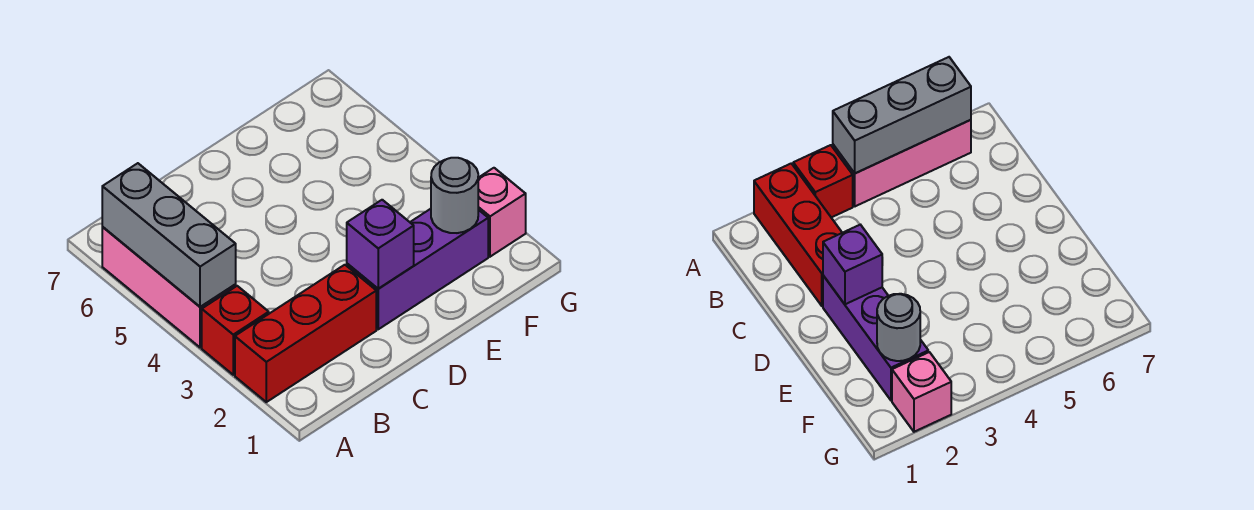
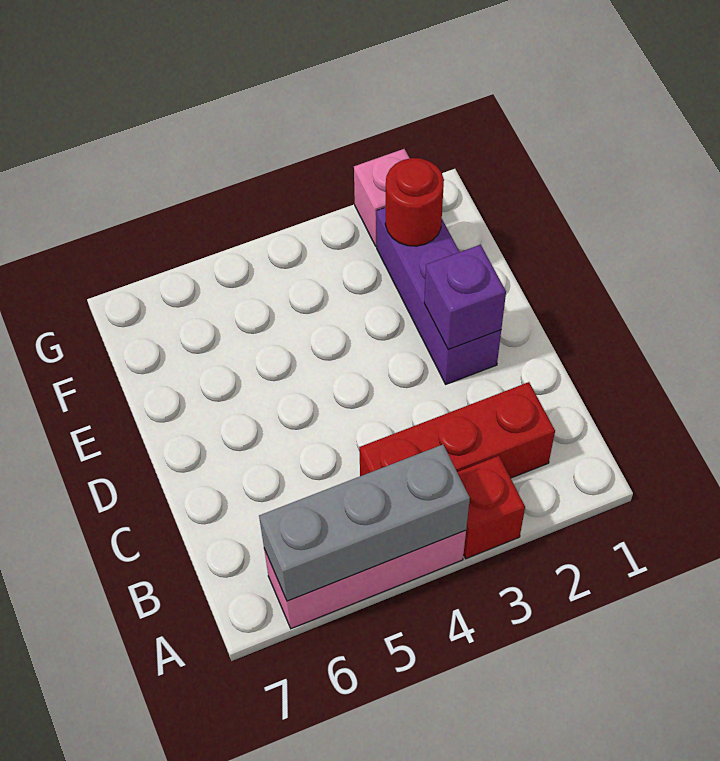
red brick A2:C2 level 1 -> red brick B2:B4 level 1
grey round brick F2 level 2 -> red round brick F2 level 2

